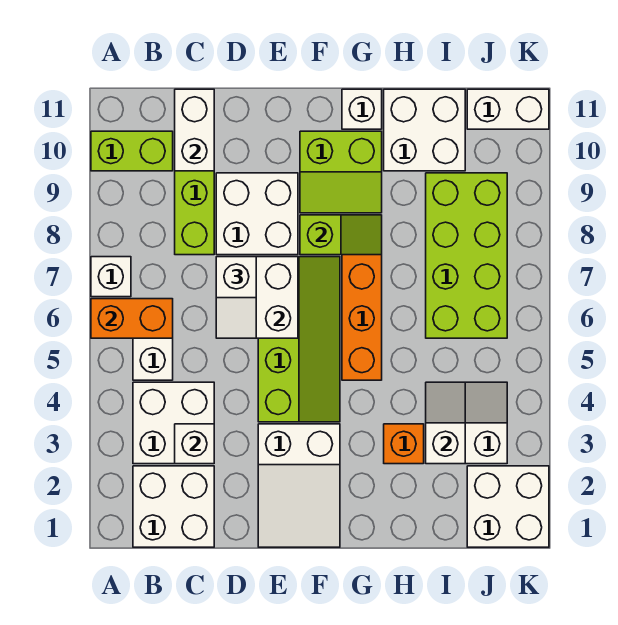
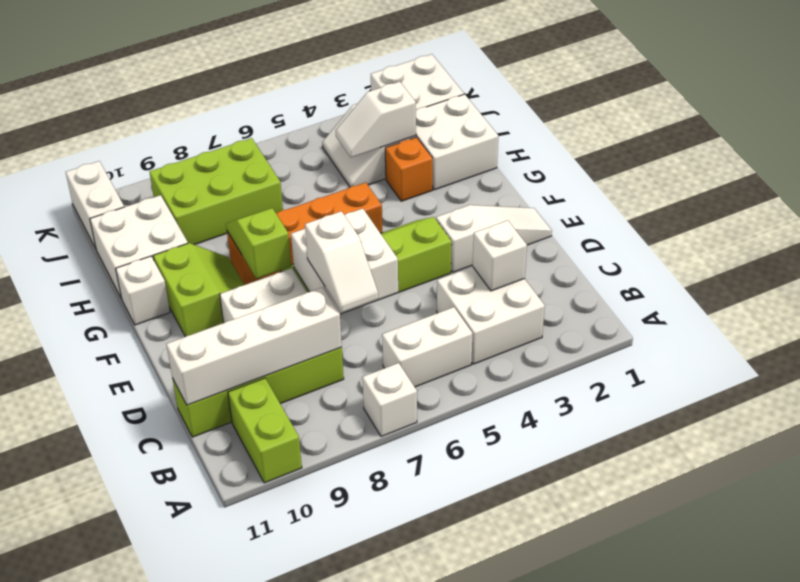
orange brick A6:B6 level 2 -> none
white brick B1:C2 level 1 -> white brick H1:I2 level 1
white brick C10:C11 level 2 -> white brick C8:C11 level 2
white slope D6:D7 level 3 top 7 -> white slope C7:D7 level 3 top D
white slope E1:F3 level 1 top 3 -> white slope E1:E3 level 1 top 3
lime brick I6:J9 level 1 -> lime brick I7:J9 level 1

